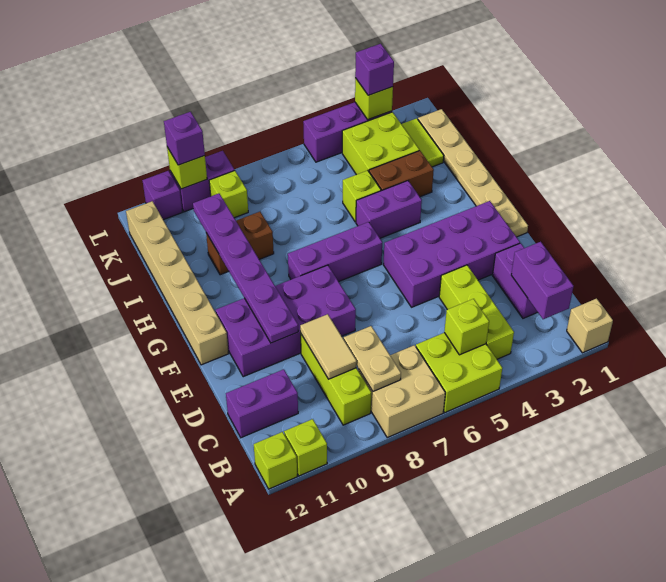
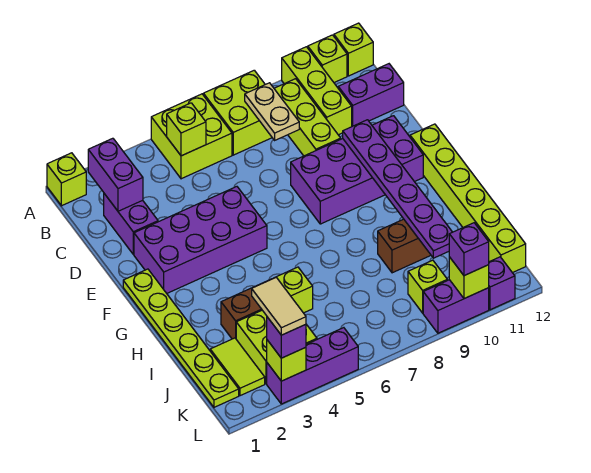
tan brick A1 level 1 -> lime brick A1 level 1
tan brick A7:B8 level 1 -> lime brick A7:B8 level 1
lime brick B4:D4 level 1 -> lime brick A10:C10 level 1
tan tile C9:D9 level 2 -> tan tile K3:L3 level 4
tan plate F1:K1 level 1 -> lime plate F1:K1 level 1
tan brick F12:K12 level 1 -> lime brick F12:K12 level 1
purple brick G6:G8 level 1 -> none
purple brick H4:H5 level 1 -> none

